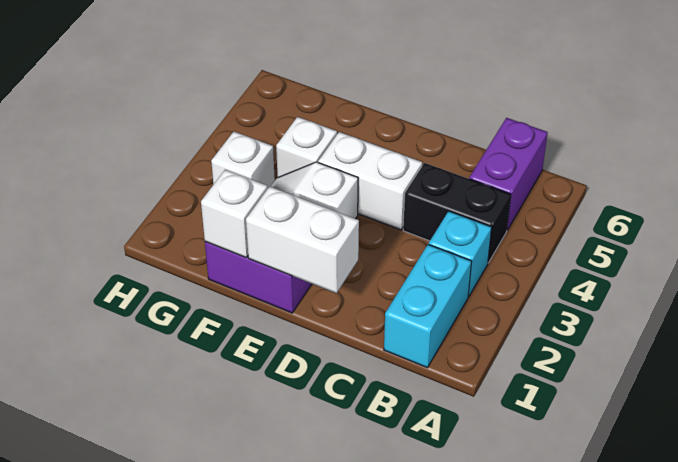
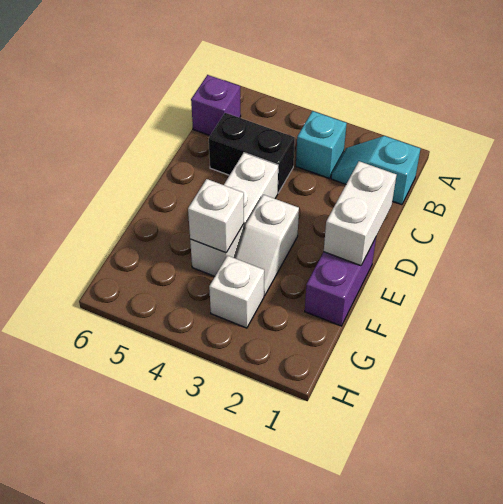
cyan brick B1:B2 level 1 -> cyan slope B1:B2 level 1 top 1
black brick B4:C4 level 1 -> black brick C4:C5 level 1
purple brick B5:B6 level 1 -> purple brick B6 level 1
white brick F1 level 2 -> white brick F4 level 2

